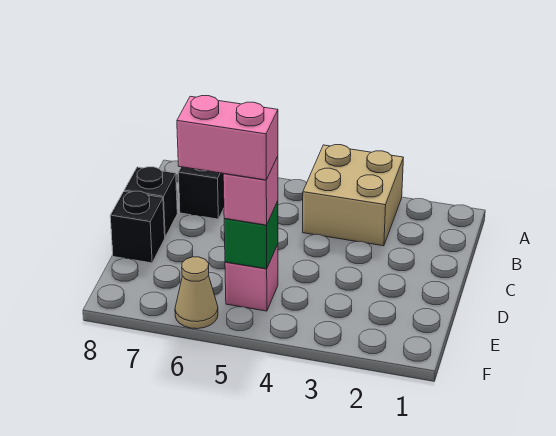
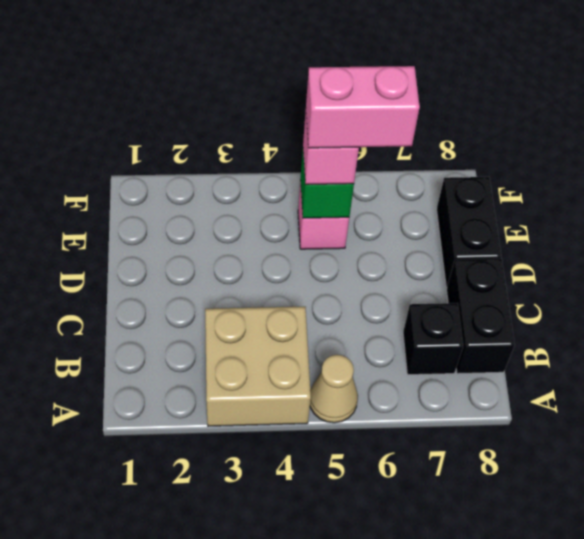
black brick C8 level 1 -> black brick B8:C8 level 1
black brick D8 level 1 -> black brick D8:E8 level 1
tan cone F6 level 1 -> tan cone A5 level 1

